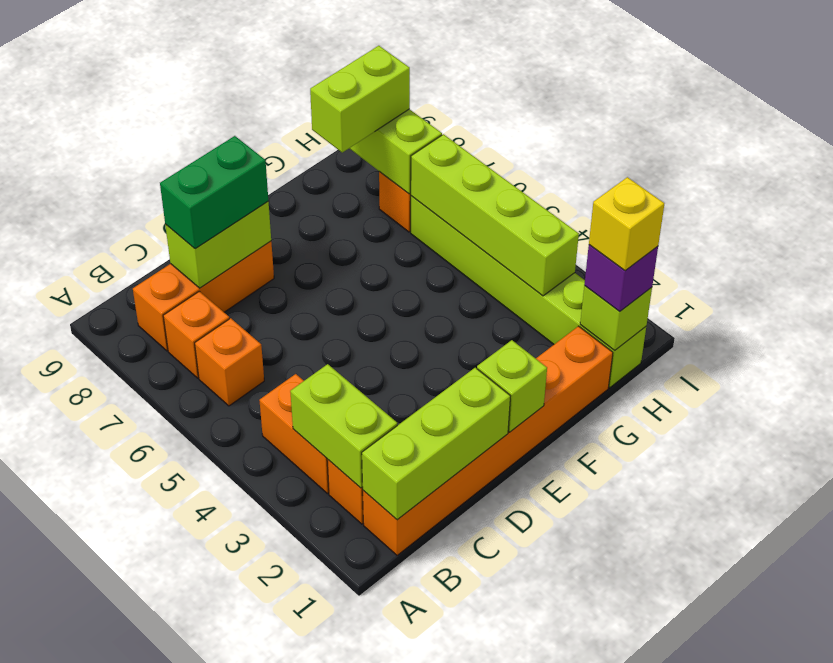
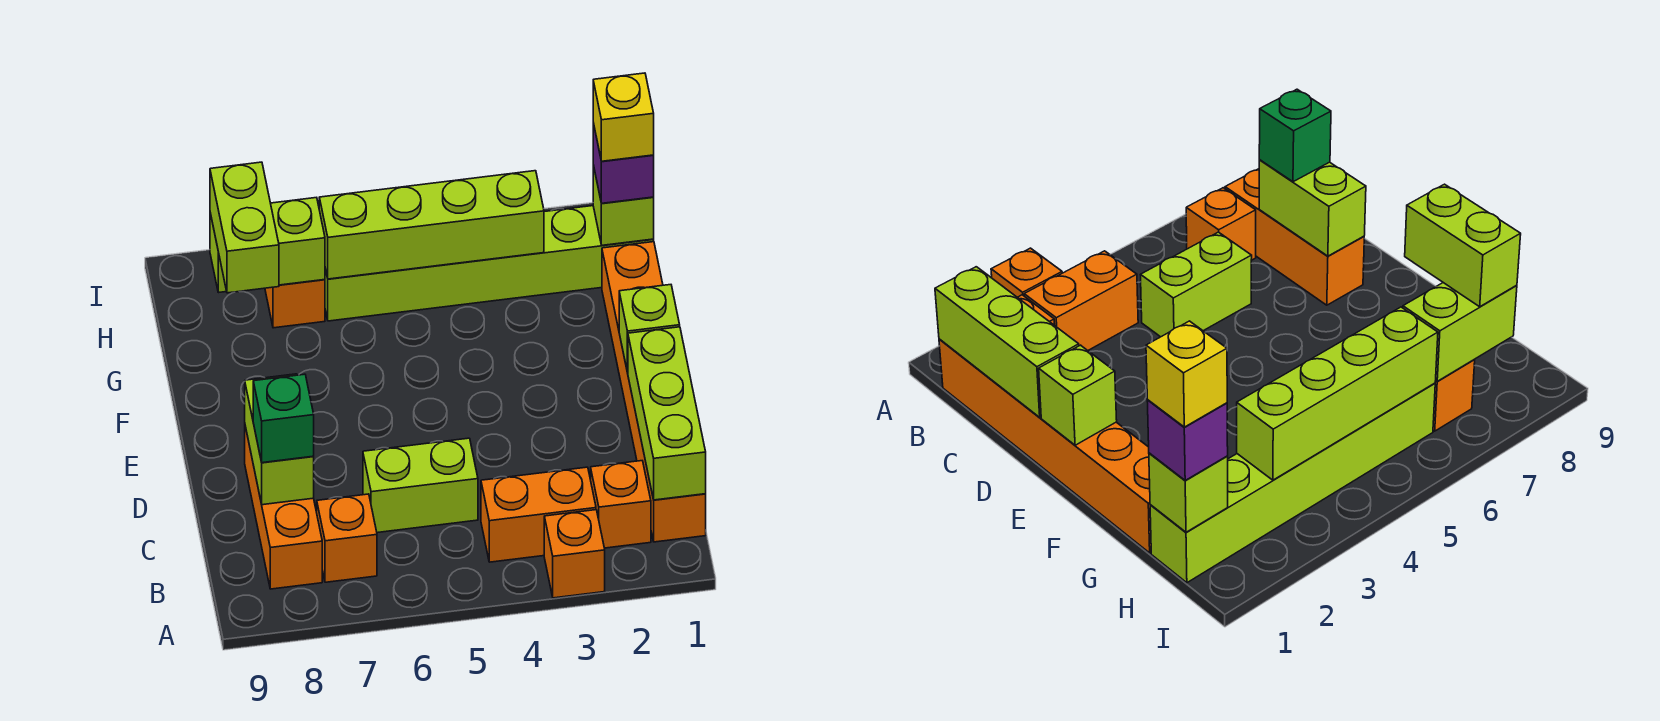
lime brick B2:B3 level 2 -> lime brick C5:C6 level 1
orange brick B6 level 1 -> orange brick A3 level 1
green brick C8:D8 level 3 -> green brick C8 level 3

